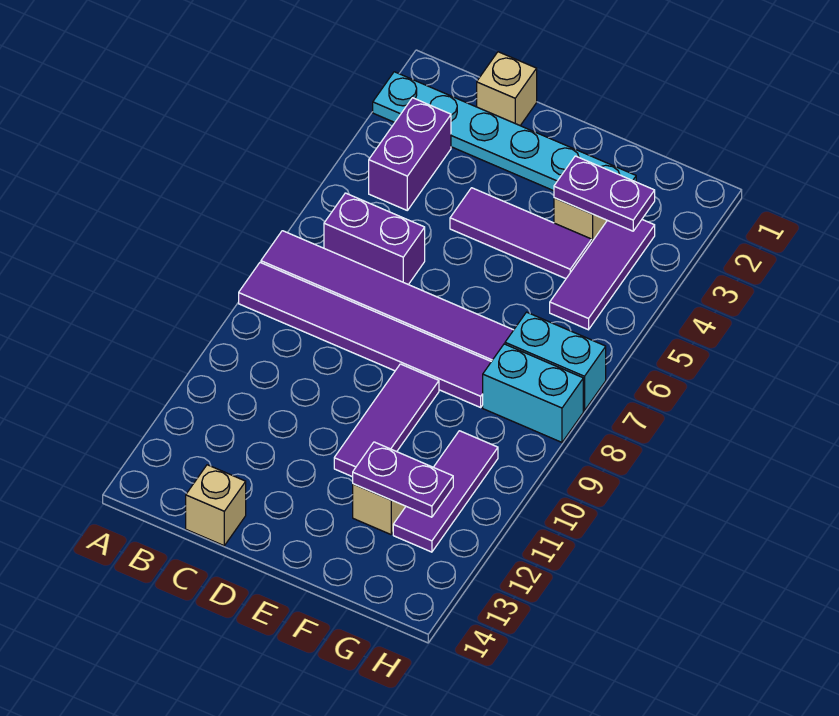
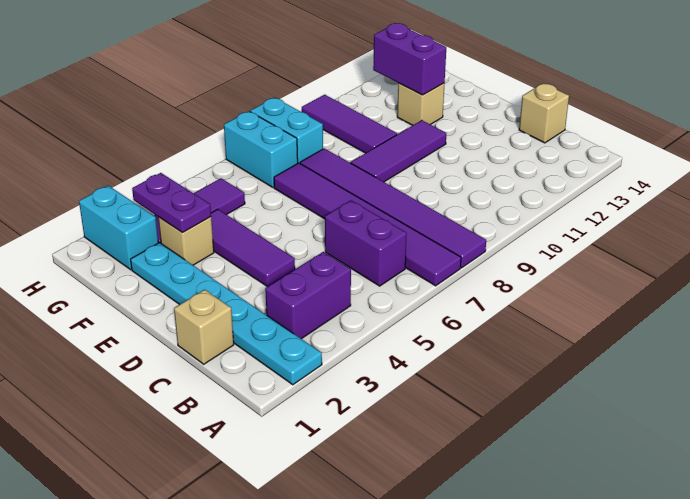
purple plate F12:G12 level 2 -> purple brick F12:G12 level 2
none -> cyan brick G2:H2 level 1
purple tile G10:G12 level 1 -> purple tile F10:H10 level 1

